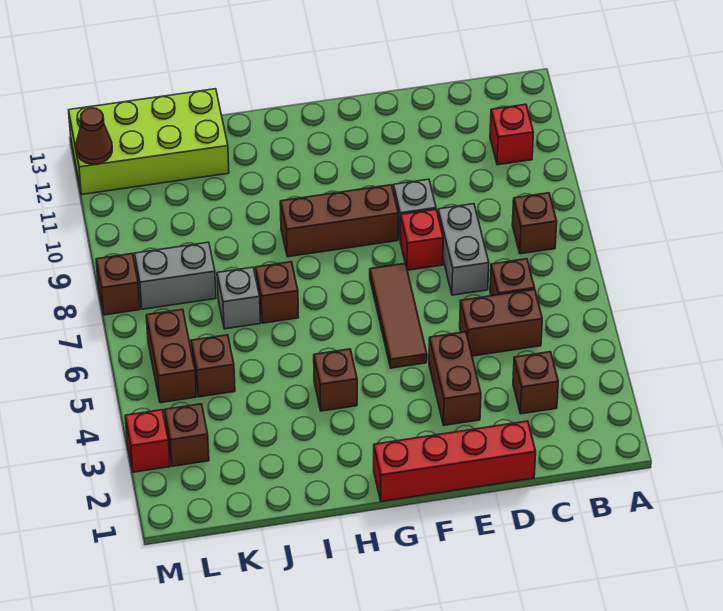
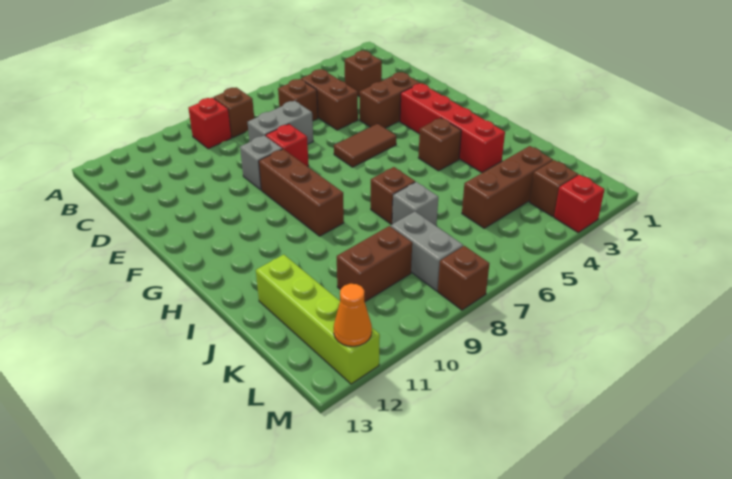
red brick B11 level 1 -> red brick B9 level 1
red brick D1:G1 level 1 -> red brick F3:I3 level 1
brown tile F5:F7 level 1 -> brown tile F5:F6 level 1
lime brick J12:M13 level 1 -> lime brick J12:M12 level 1
brown brick K5 level 1 -> brown brick K3:K5 level 1
brown brick L5:L6 level 1 -> brown brick K9:K10 level 1
brown cone M12 level 2 -> orange cone M12 level 2

